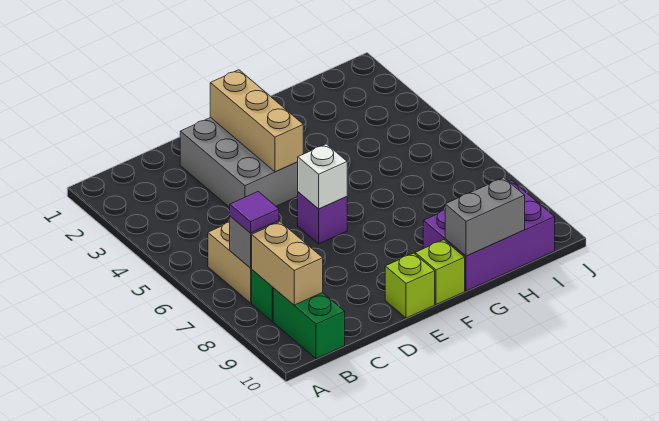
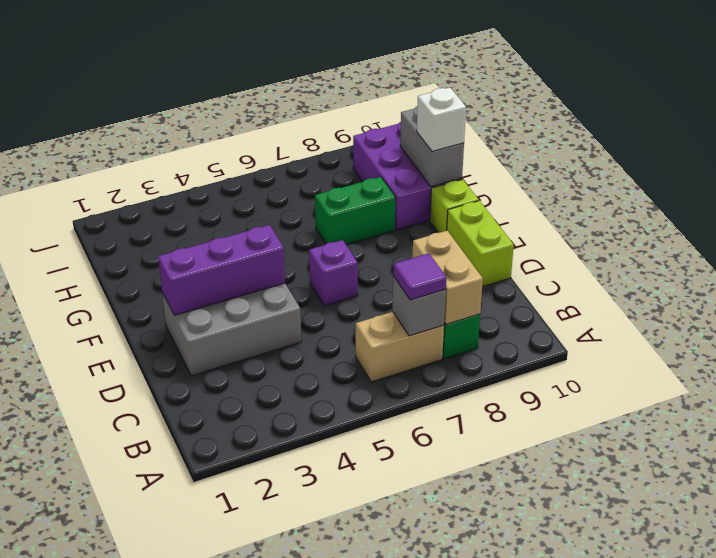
tan brick B8:B9 level 2 -> tan brick B8:C8 level 2
green brick B9:B10 level 1 -> green brick G7:G8 level 1
tan brick E2:E4 level 2 -> purple brick E2:E4 level 2
white brick E6 level 2 -> white brick G10 level 3
lime brick E10 level 1 -> lime brick D10:E10 level 1

